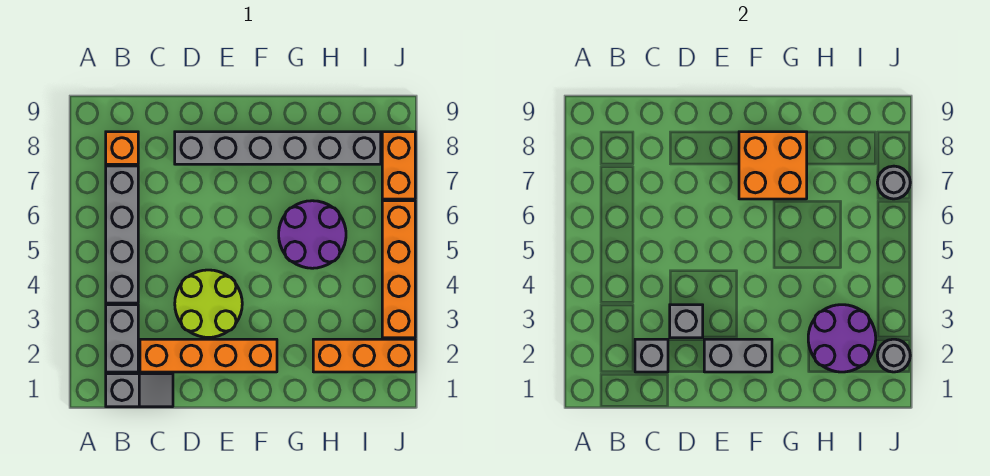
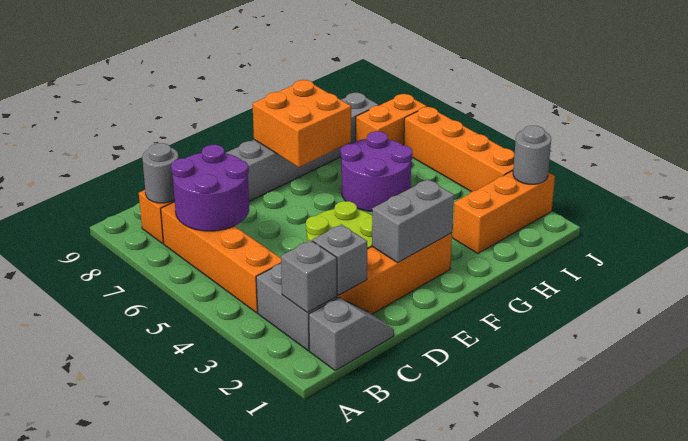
grey brick B4:B7 level 1 -> orange brick B4:B7 level 1
grey brick D3 level 2 -> grey brick B2 level 2
purple round brick H2:I3 level 2 -> purple round brick B6:C7 level 2
orange brick J7:J8 level 1 -> orange brick I7:J7 level 1
grey round brick J7 level 2 -> grey round brick B8 level 2

